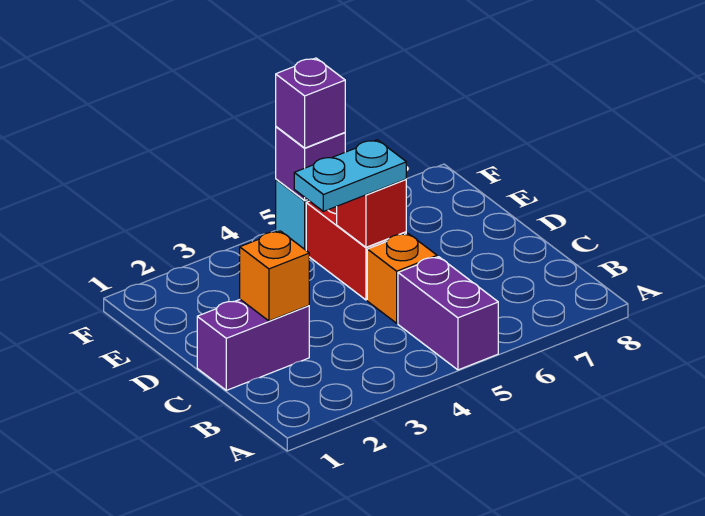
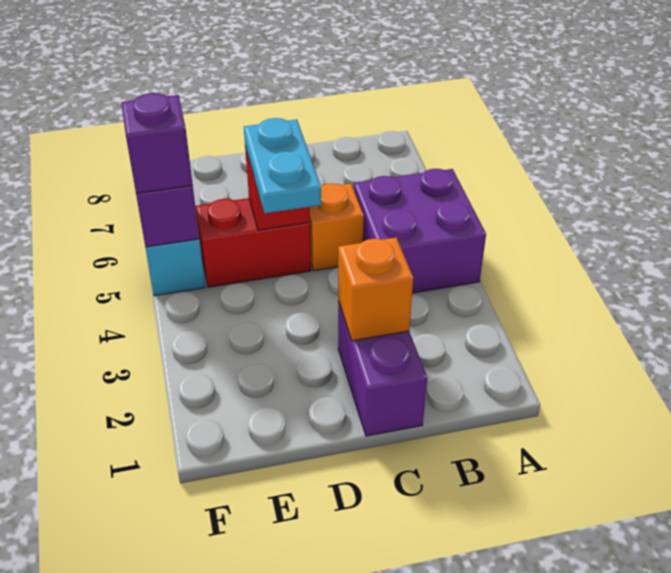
purple brick A5:B5 level 1 -> purple brick A4:B5 level 1

